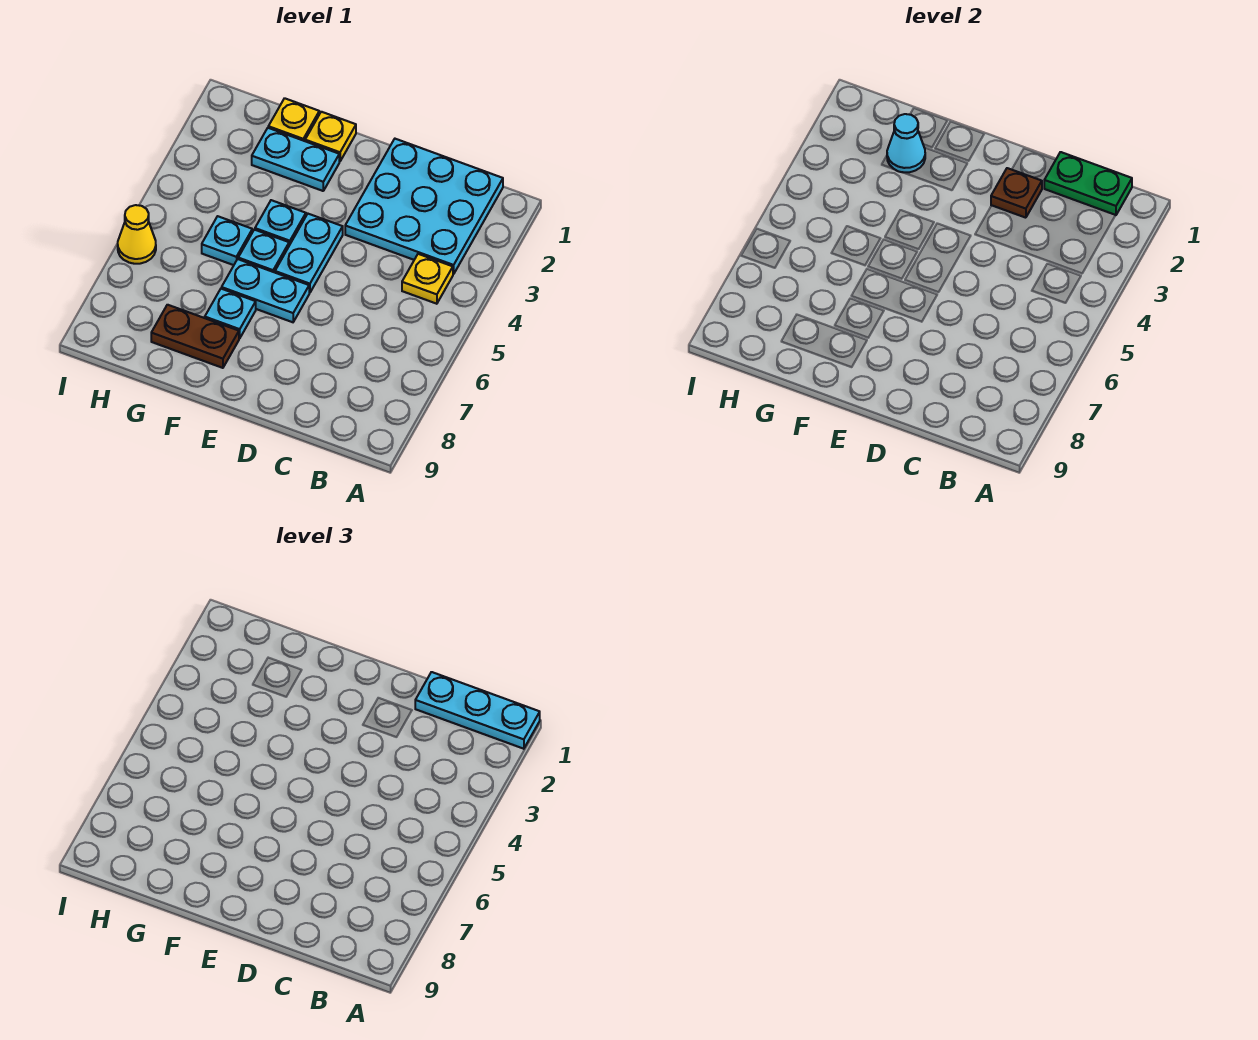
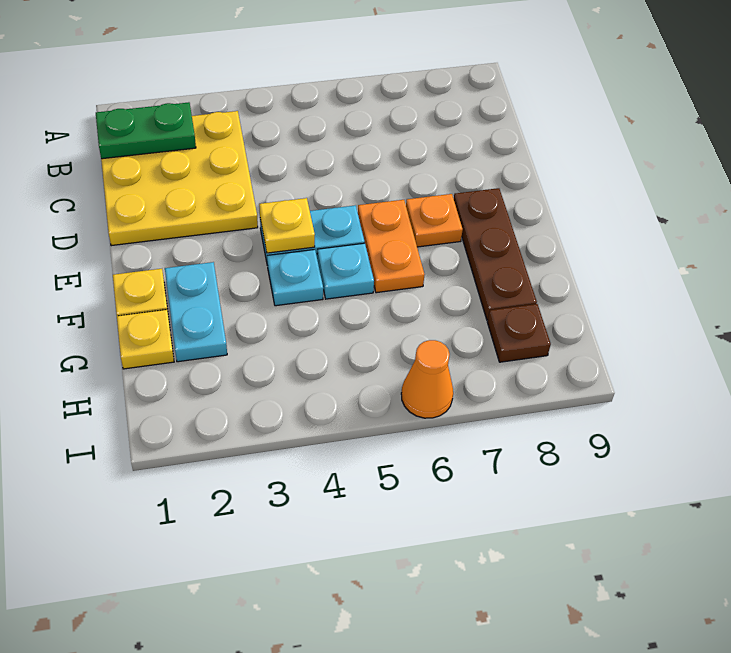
cyan plate A1:C1 level 3 -> none
cyan plate B1:D3 level 1 -> yellow plate B1:D3 level 1
green plate B1:C1 level 2 -> green plate B1:B2 level 2
yellow plate B4 level 1 -> yellow plate E4 level 2
brown plate D2 level 2 -> brown plate H8 level 1
cyan plate E6:F6 level 1 -> orange plate E6:F6 level 1
none -> orange plate E7 level 1
cyan plate F7 level 1 -> none
brown plate F8:G8 level 1 -> brown plate E8:G8 level 1
cyan cone G2 level 2 -> none
cyan plate G5 level 1 -> none
yellow cone I6 level 1 -> orange cone I6 level 1

